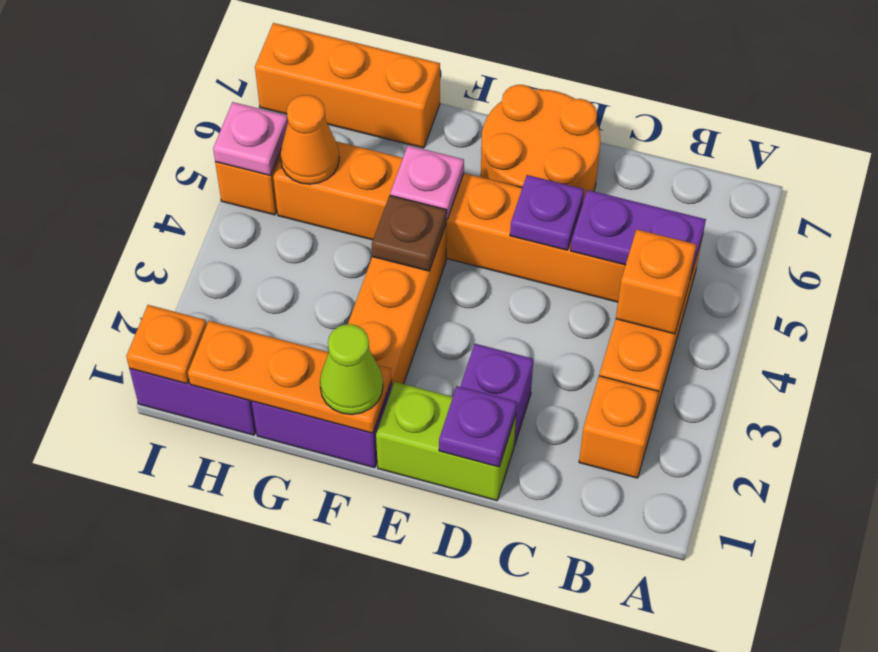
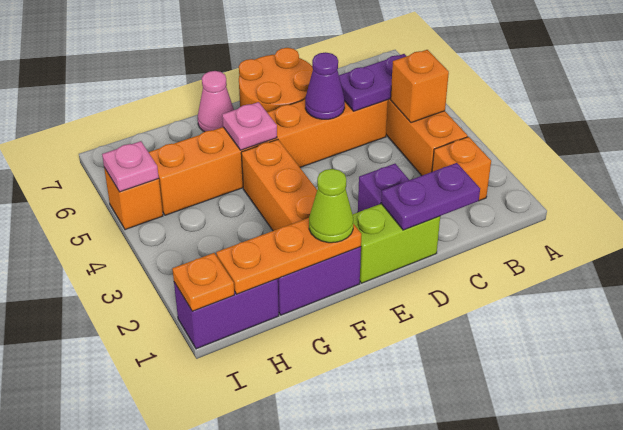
purple plate D1 level 2 -> purple plate C1:D1 level 2
purple plate D5 level 2 -> purple cone D5 level 2
brown plate F4 level 2 -> none
none -> pink cone F7 level 1
orange brick G7:I7 level 1 -> none
orange cone H5 level 2 -> none

